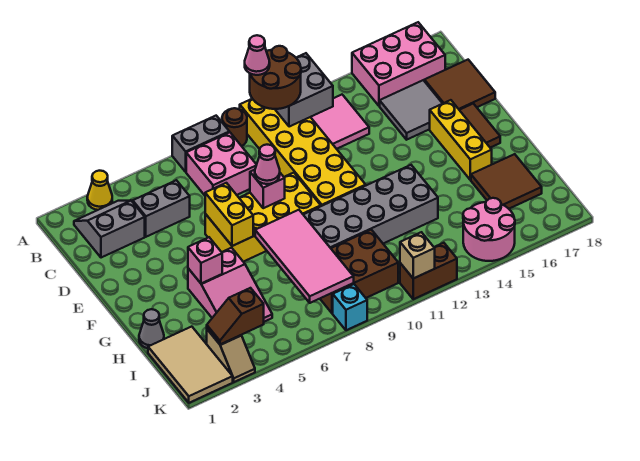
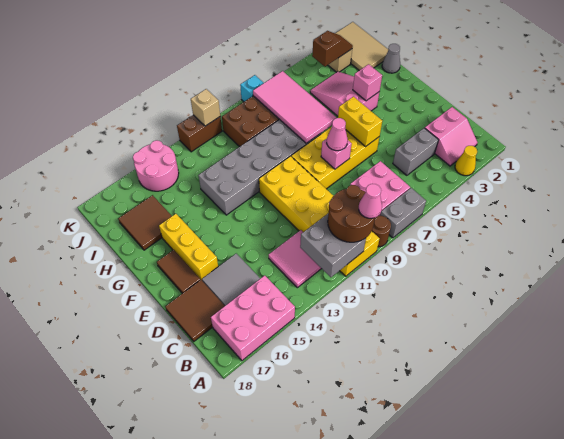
grey slope B2:C3 level 1 top C -> pink slope B2:C3 level 1 top C

